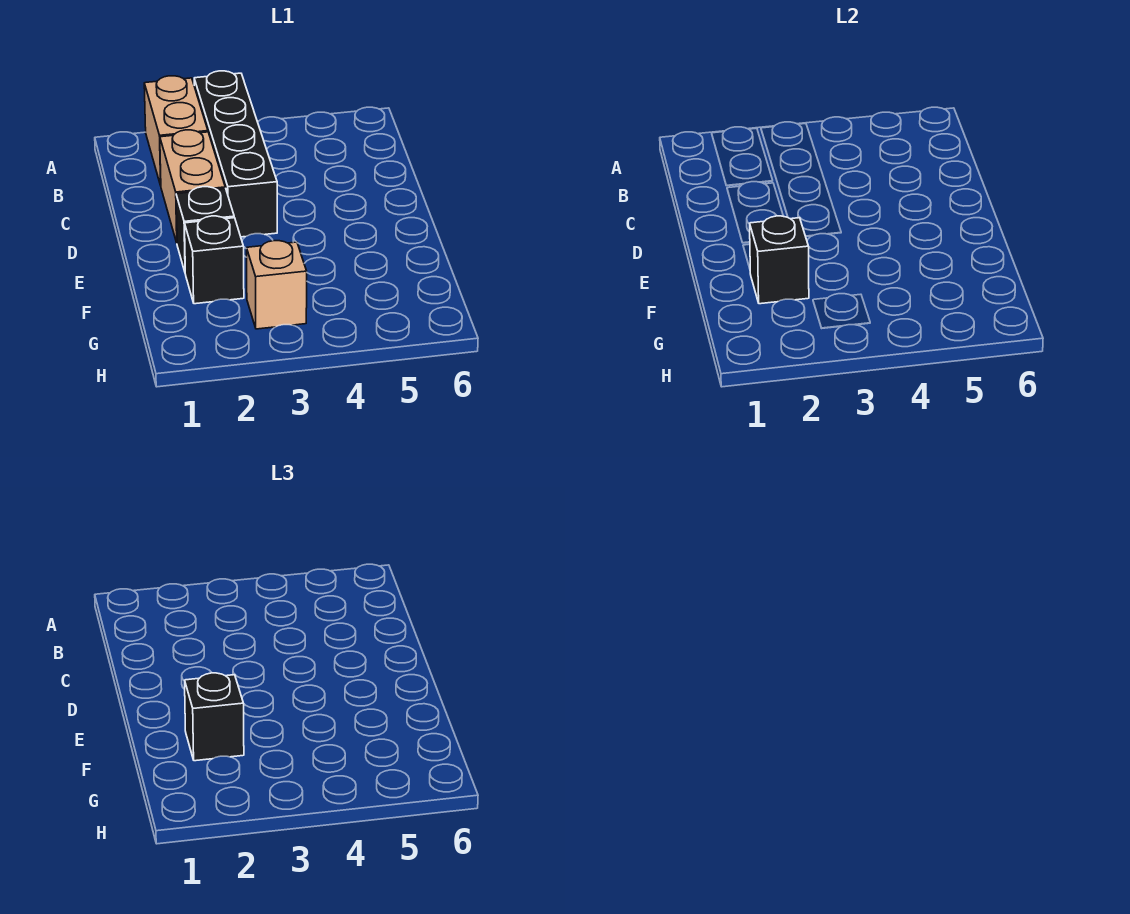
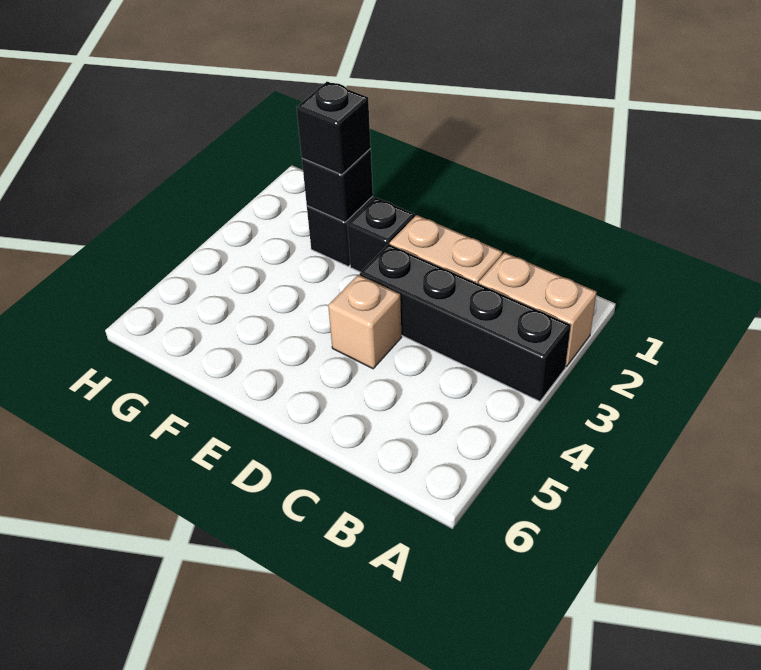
tan brick G3 level 1 -> tan brick D4 level 1

